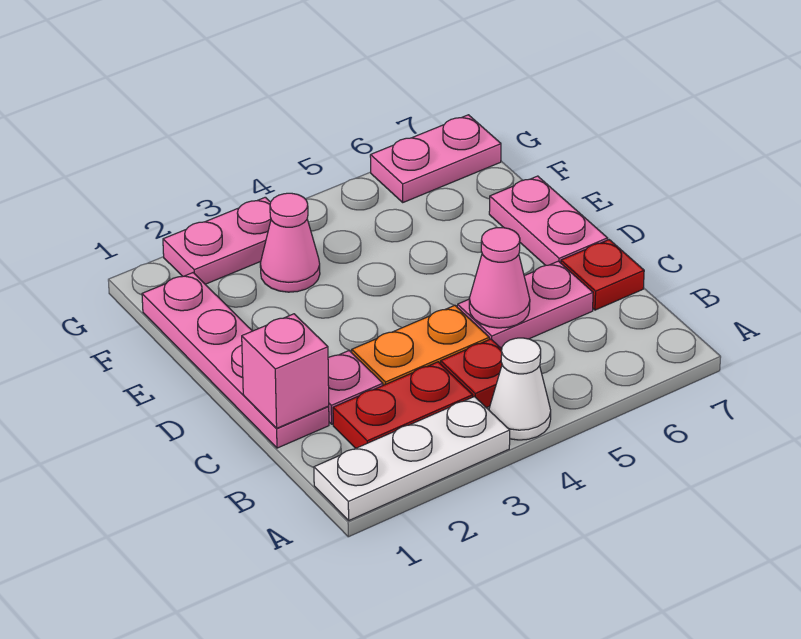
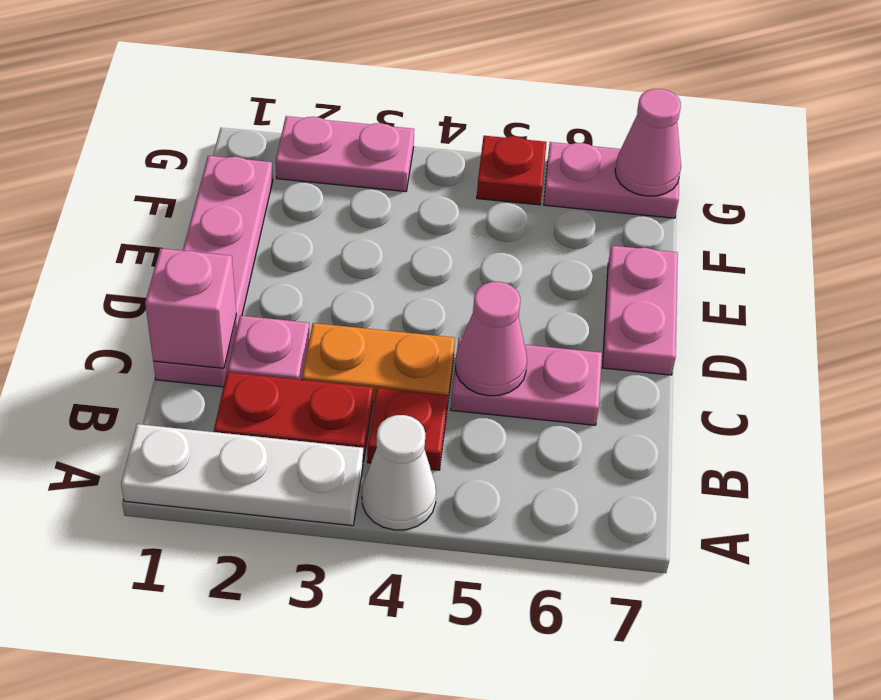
red plate C7 level 1 -> red plate G5 level 1
pink cone F3 level 1 -> pink cone G7 level 2

